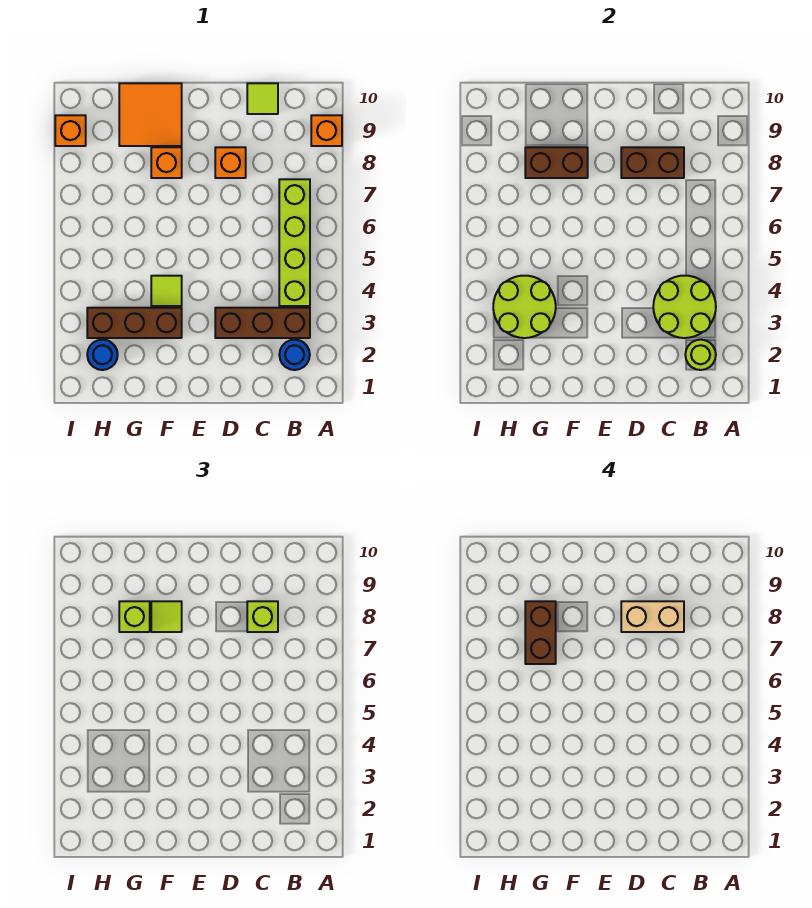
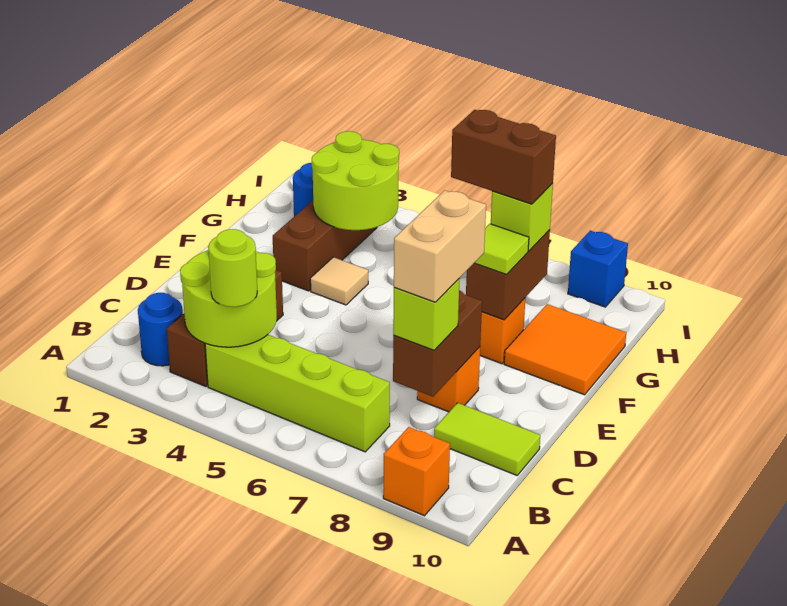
lime round brick B2 level 2 -> lime round brick B4 level 3
lime tile C10 level 1 -> lime tile C9:C10 level 1
lime tile F4 level 1 -> tan tile F4 level 1
orange brick I9 level 1 -> blue brick I9 level 1

